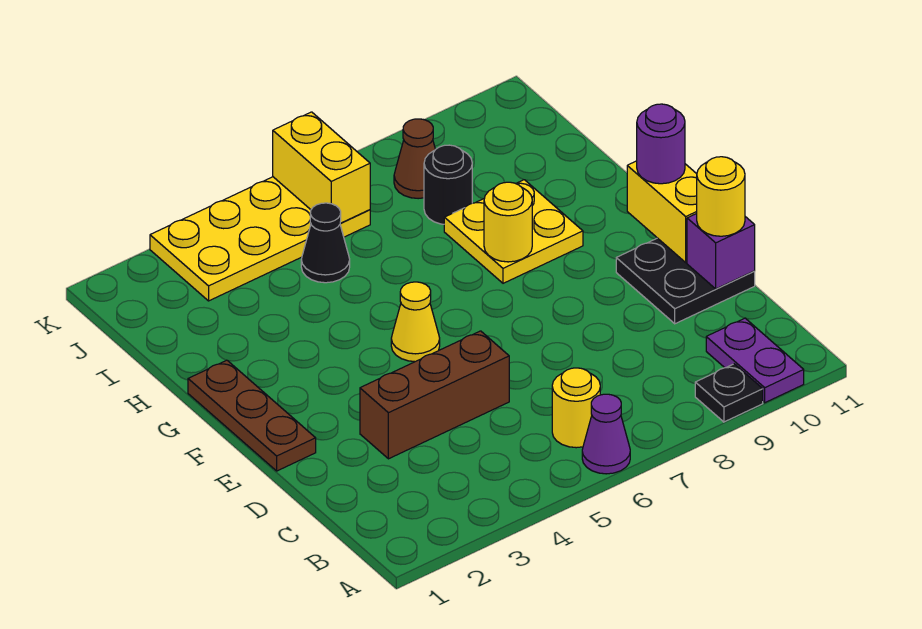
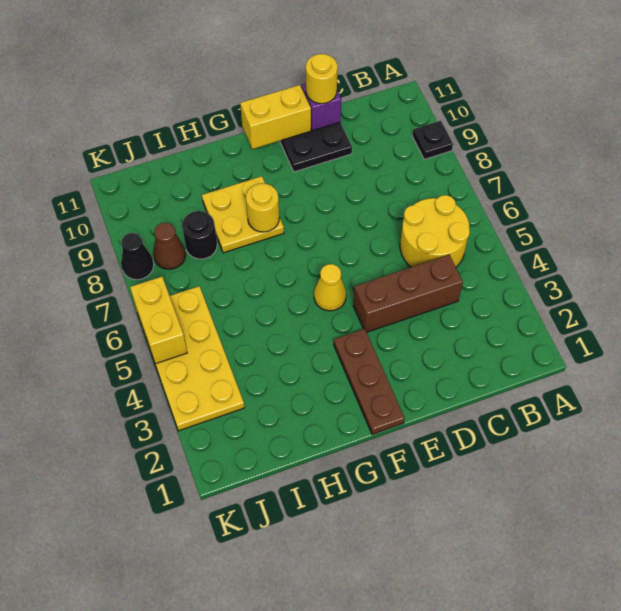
purple cone A6 level 1 -> none
purple plate A10:B10 level 1 -> none
yellow round brick B6 level 1 -> yellow round brick B5:C6 level 1
brown brick D3:D5 level 1 -> brown brick C4:E4 level 1
brown plate E1:G1 level 1 -> brown plate F1:F3 level 1
purple round brick F11 level 3 -> none
black cone I5 level 1 -> black cone K8 level 1
yellow brick J6:K6 level 2 -> yellow brick K5:K6 level 2

